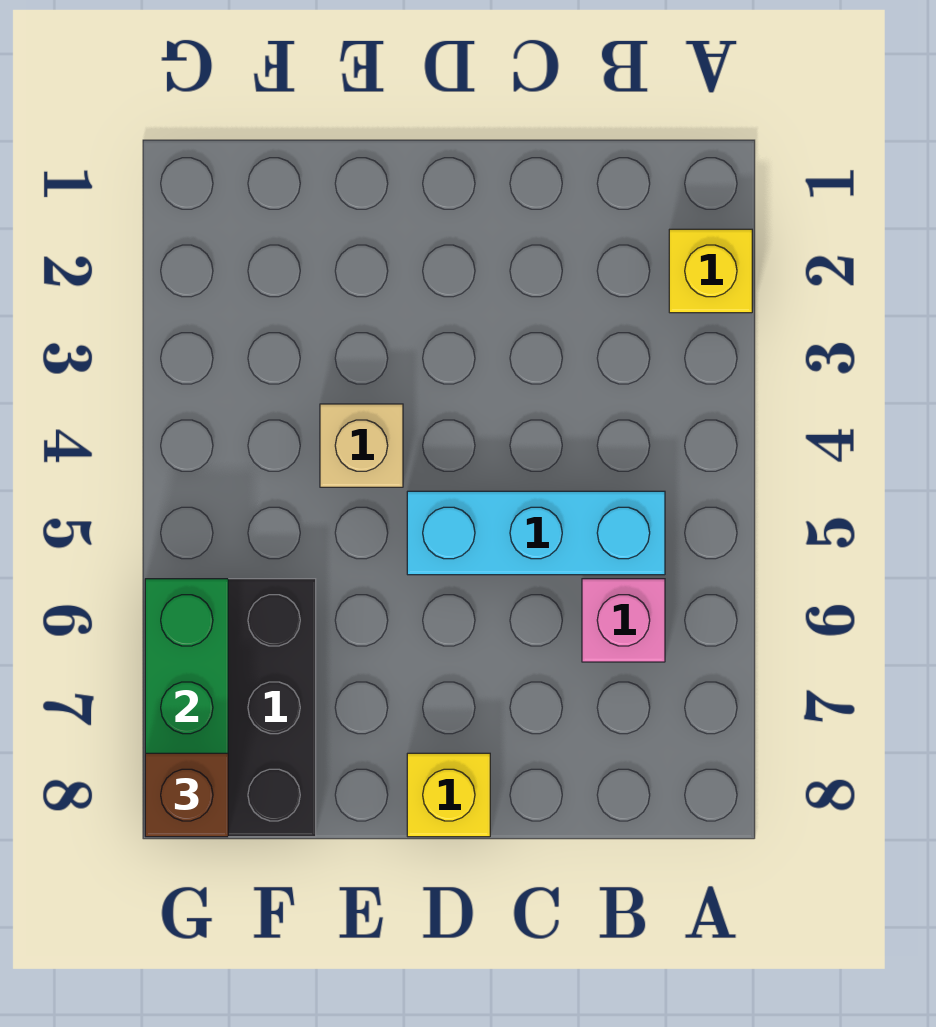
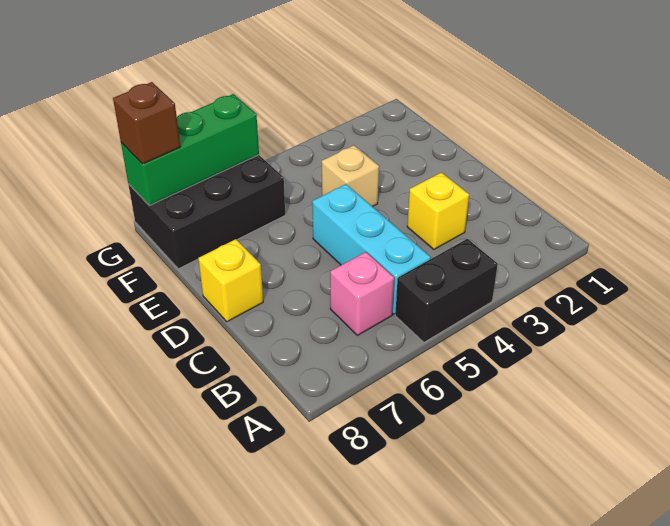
yellow brick A2 level 1 -> yellow brick C3 level 1
none -> black brick A4:A5 level 1

